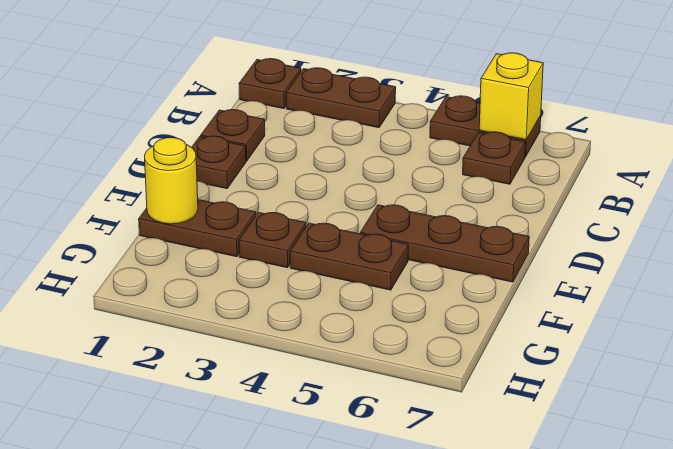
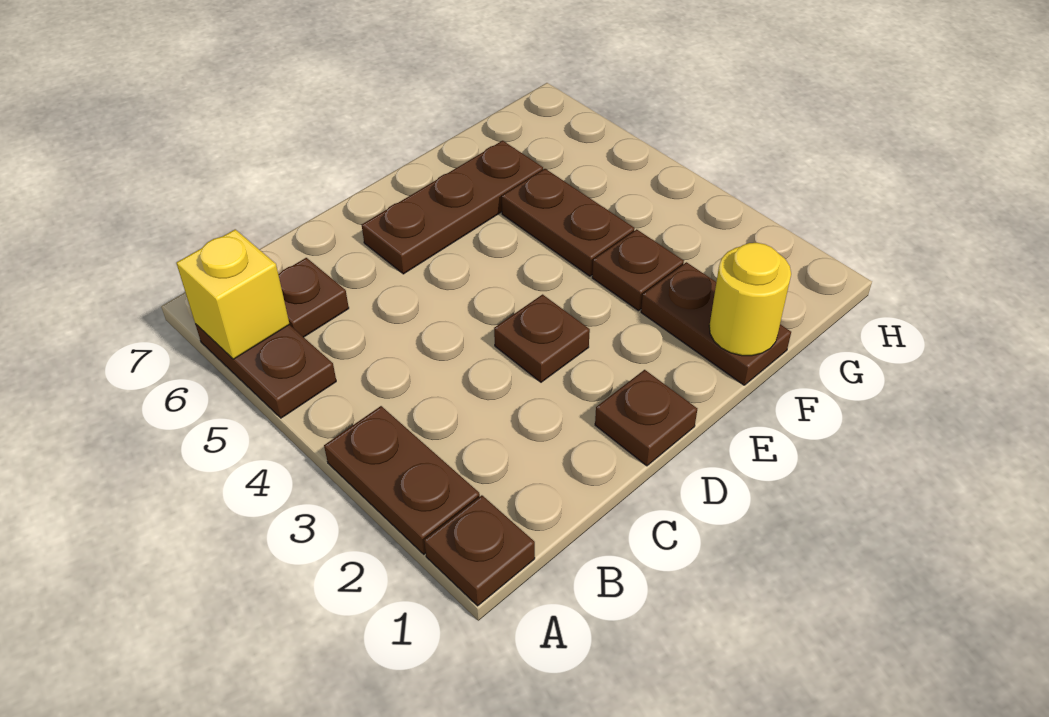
brown plate C1 level 1 -> brown plate D3 level 1
brown plate E5:E7 level 1 -> brown plate D6:F6 level 1

